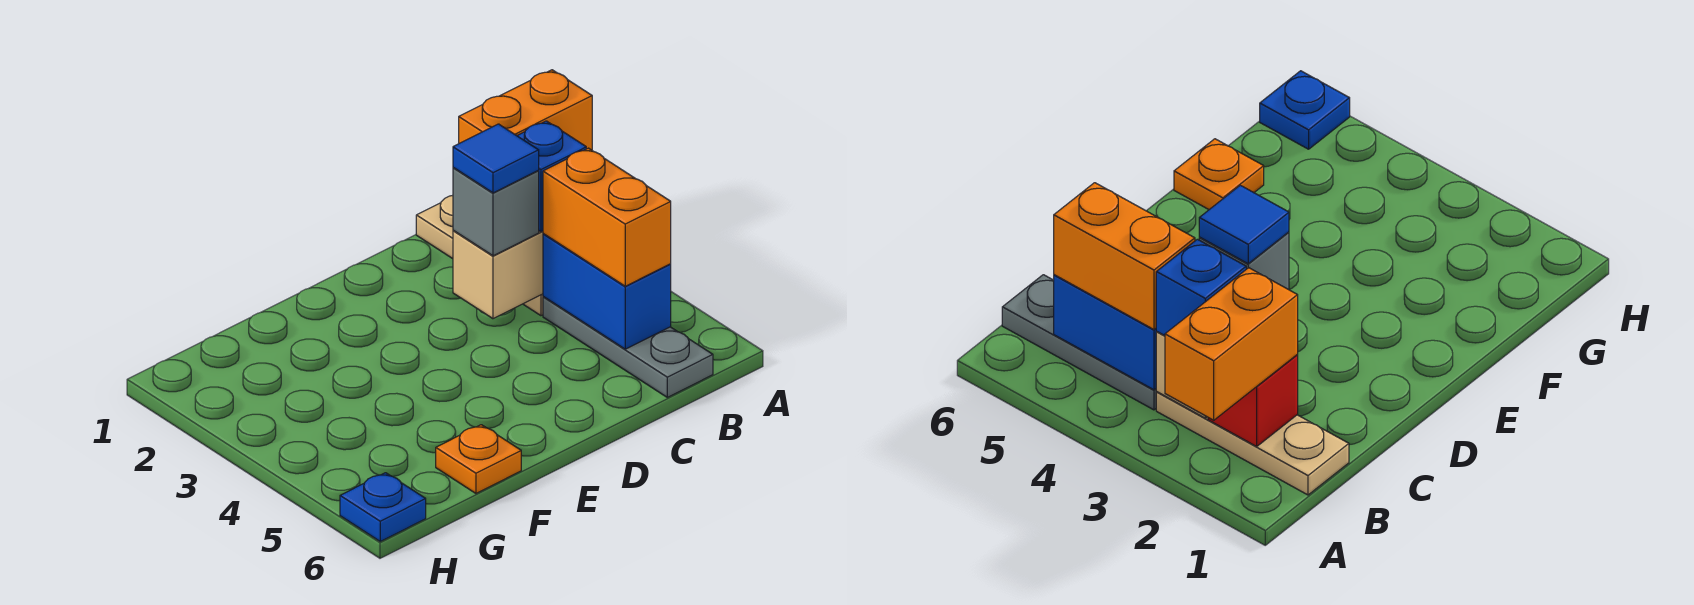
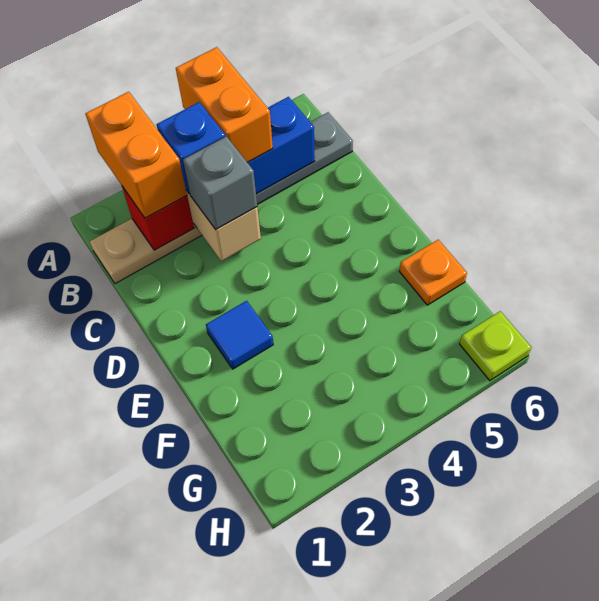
orange brick B4:B5 level 3 -> orange brick A4:B4 level 3
blue tile C3 level 4 -> blue tile E2 level 1
blue plate H6 level 1 -> lime plate H6 level 1

